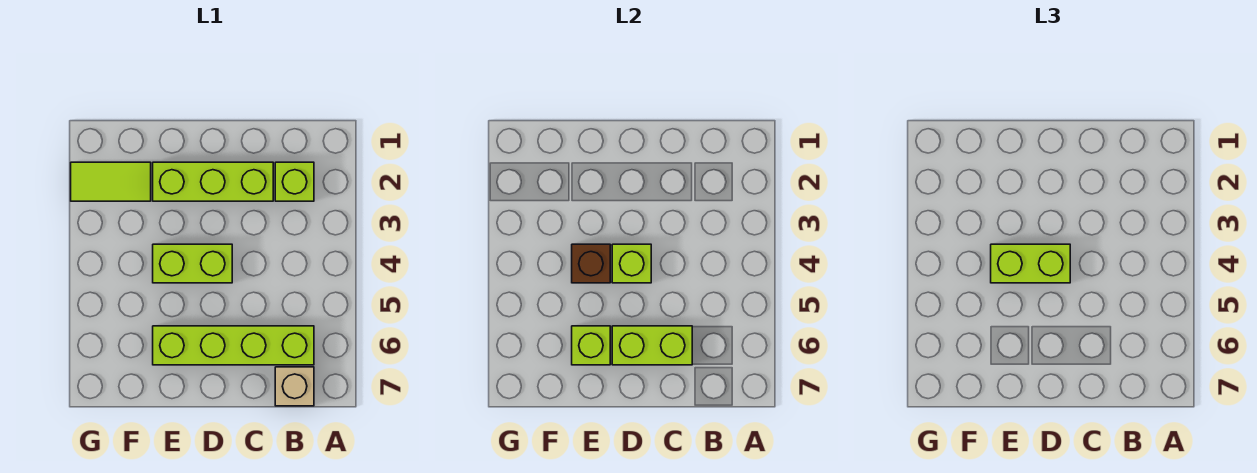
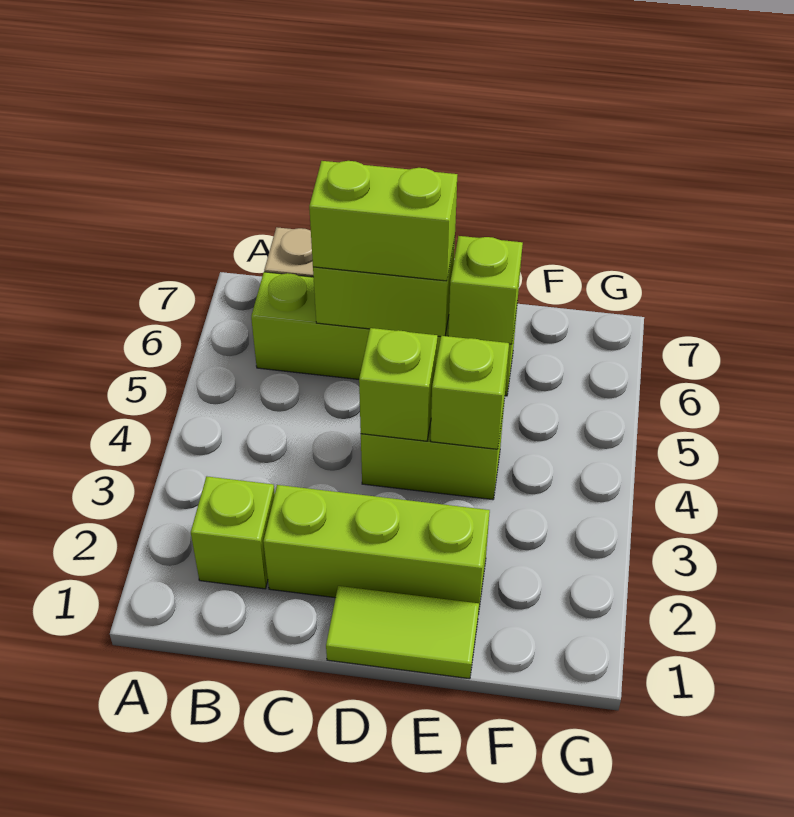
lime brick D4:E4 level 3 -> lime brick C6:D6 level 3
brown brick E4 level 2 -> lime brick E4 level 2
lime tile F2:G2 level 1 -> lime tile D1:E1 level 1

